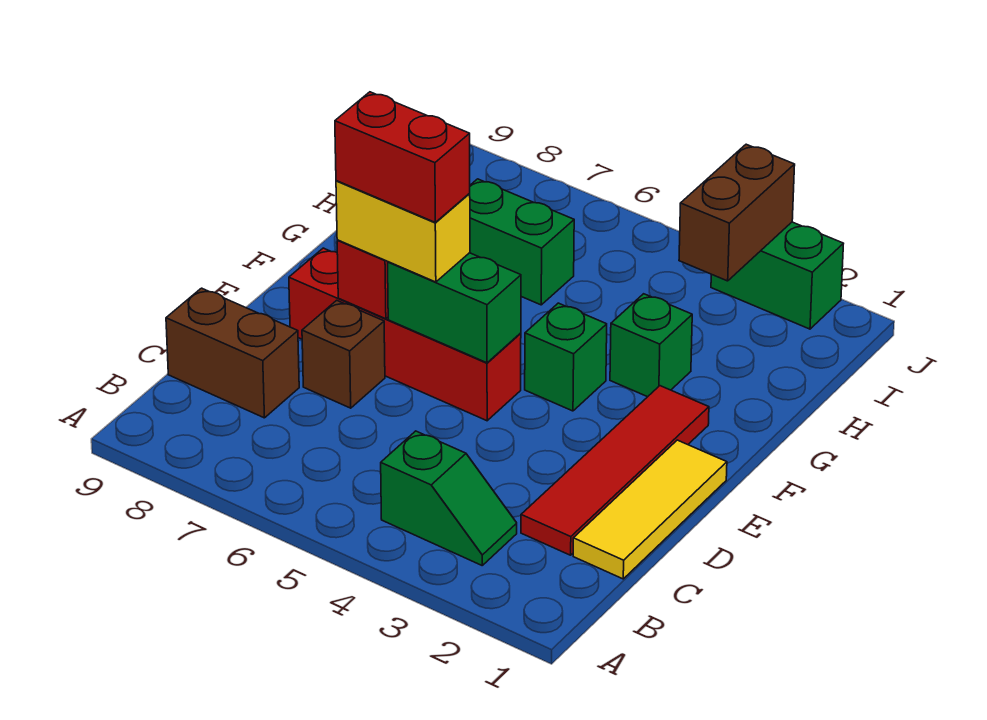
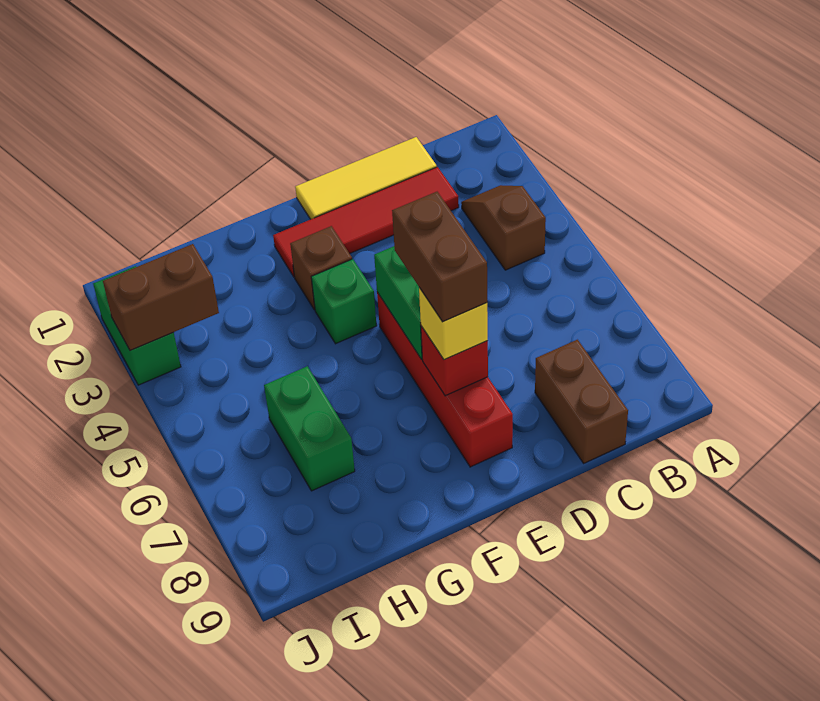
green slope B3:B4 level 1 top 4 -> brown slope B3:B4 level 1 top 4
brown brick D7 level 1 -> brown brick F3 level 1
yellow brick E6:E7 level 3 -> yellow brick E7 level 3
red brick E6:E7 level 4 -> brown brick E6:E7 level 4
green brick G3 level 1 -> none

